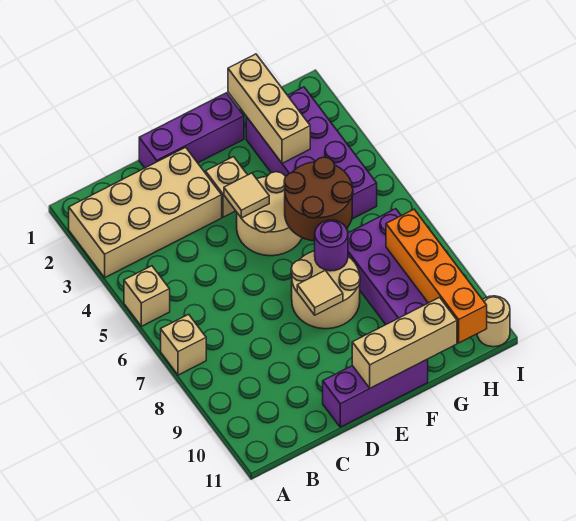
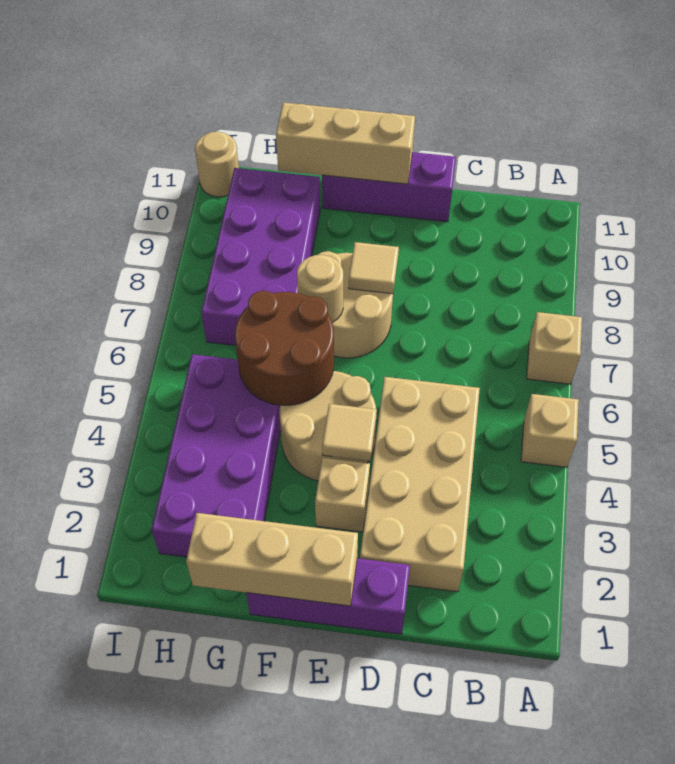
tan brick A2:D3 level 1 -> tan brick C2:D5 level 1
purple round brick F7 level 2 -> tan round brick F7 level 2
tan brick G1:G3 level 2 -> tan brick E1:G1 level 2
orange brick H8:H11 level 2 -> none

